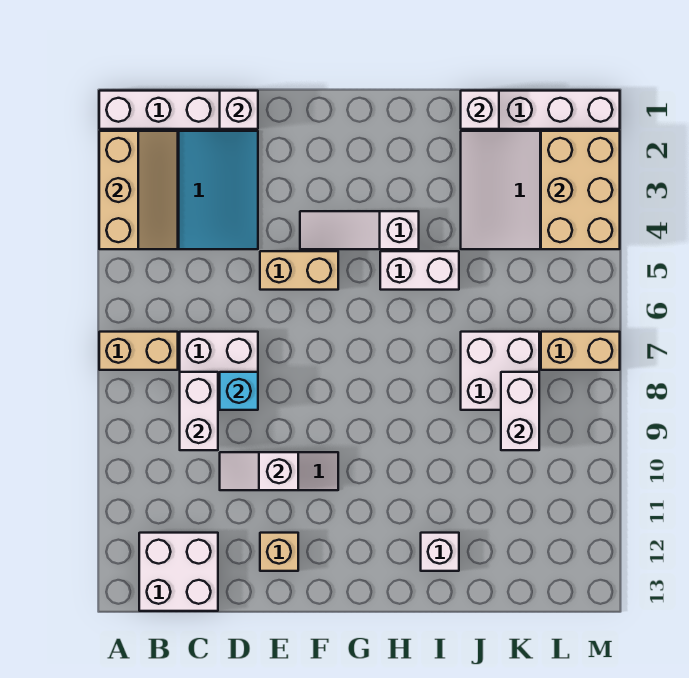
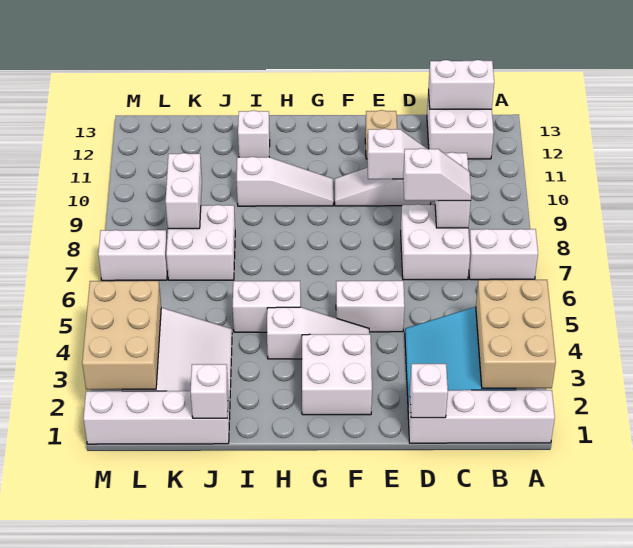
tan slope A2:B4 level 2 top A -> tan brick A2:B4 level 2
tan brick A7:B7 level 1 -> white brick A7:B7 level 1
none -> white brick B13:C13 level 2
none -> white slope C8:D8 level 3 top D
cyan brick D8 level 2 -> none
tan brick E5:F5 level 1 -> white brick E5:F5 level 1
none -> white brick F2:G3 level 1
none -> white slope G10:I10 level 1 top I
tan brick L7:M7 level 1 -> white brick L7:M7 level 1

